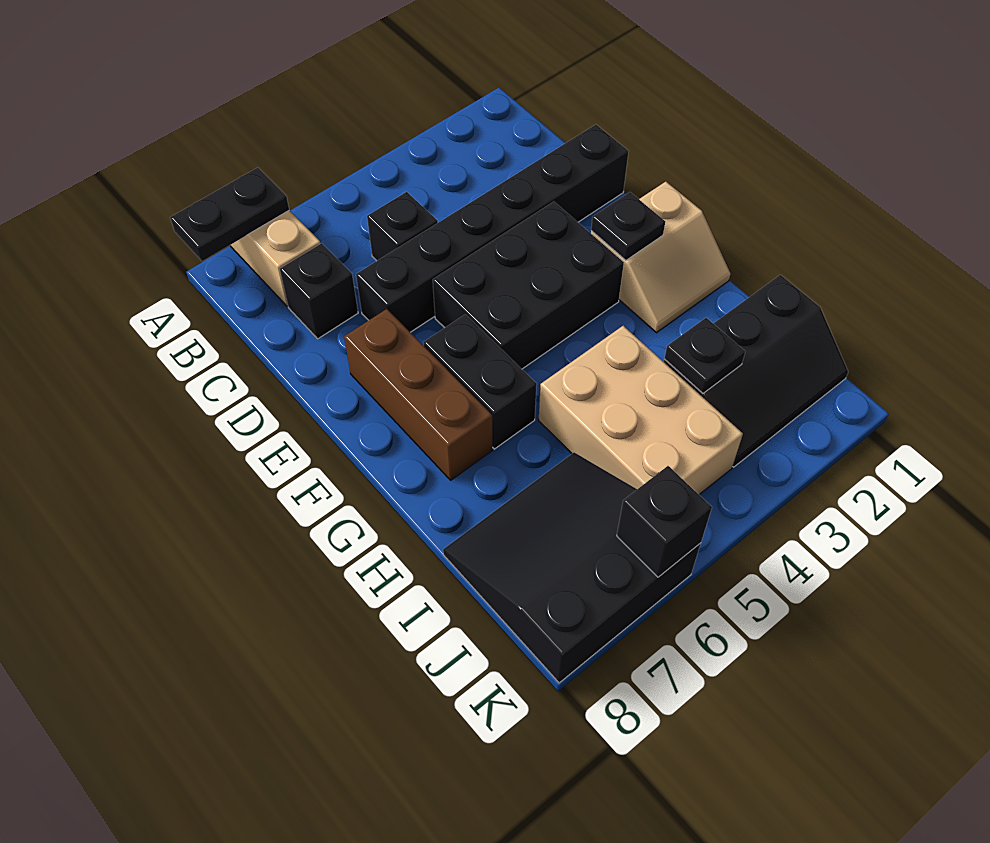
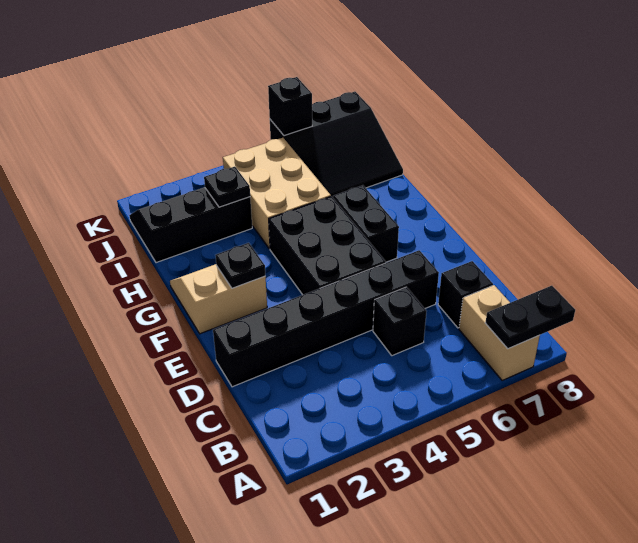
black brick E3:F5 level 1 -> black brick E4:G5 level 1
brown brick E7:G7 level 1 -> none

